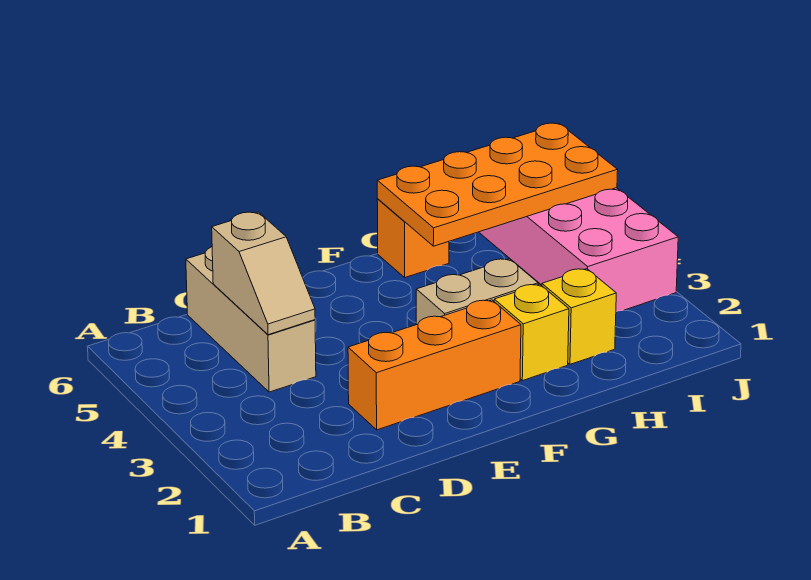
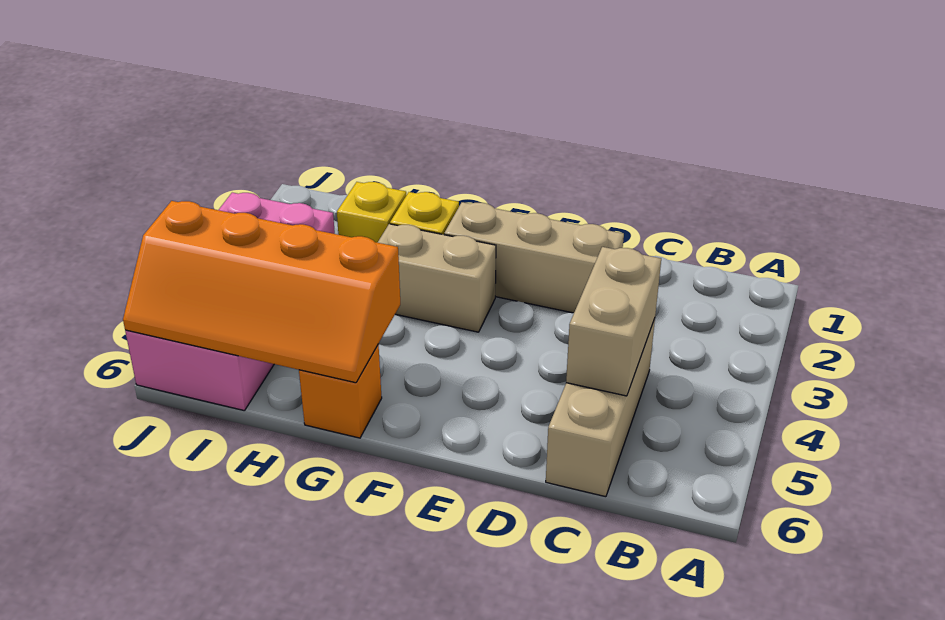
tan slope C4:C5 level 2 top 5 -> tan brick C4:C5 level 2
orange brick D2:F2 level 1 -> tan brick D2:F2 level 1
orange plate G5:J6 level 2 -> orange slope G5:J6 level 2 top 5

